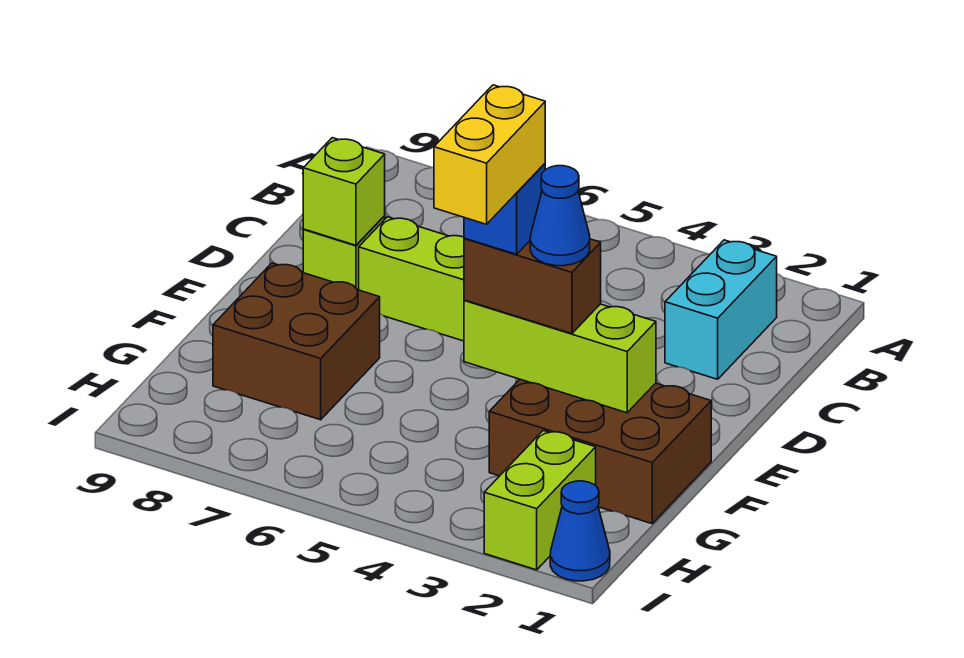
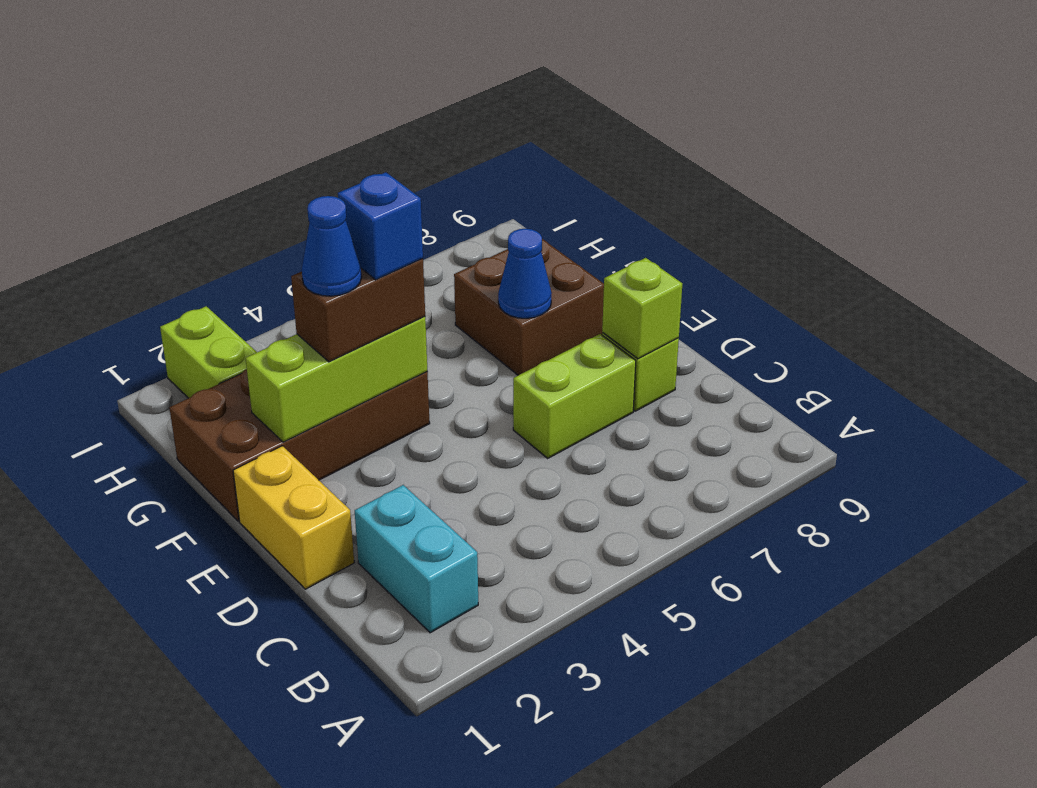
brown brick F1:G3 level 1 -> brown brick F1:G4 level 1
yellow brick F4:G4 level 5 -> yellow brick D1:E1 level 1
blue cone I1 level 1 -> blue cone F7 level 2

